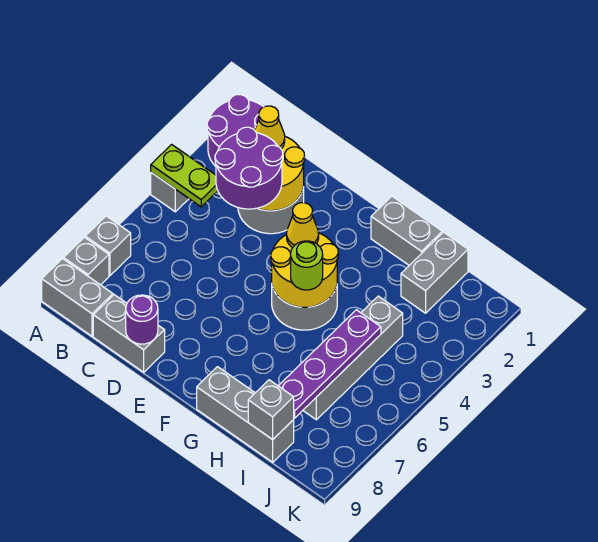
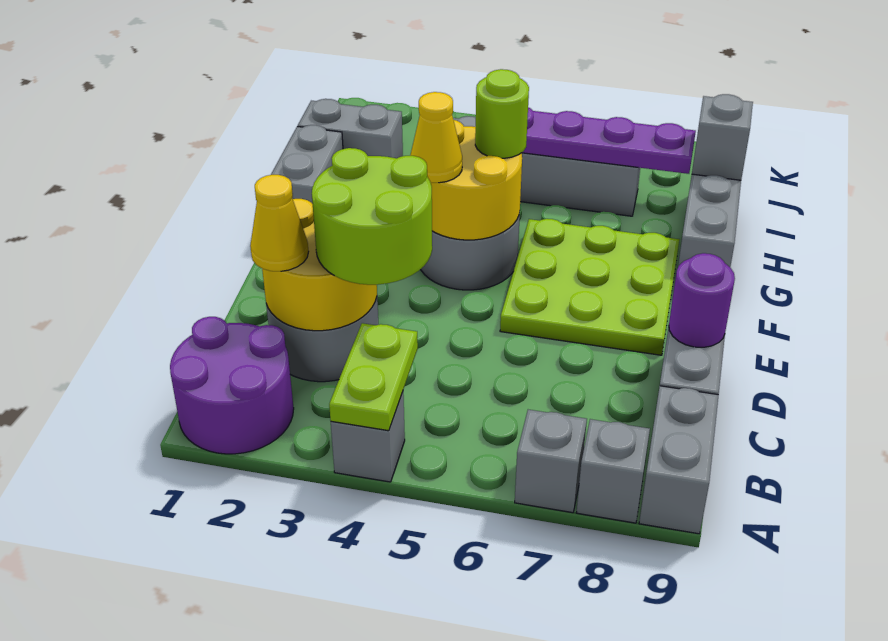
purple round brick C3:D4 level 3 -> lime round brick C3:D4 level 3
none -> lime plate E6:G8 level 1

